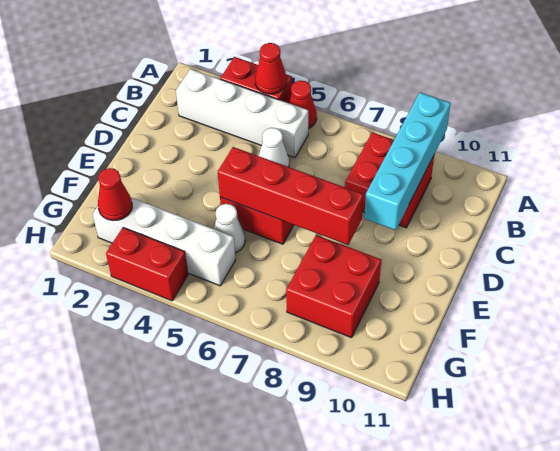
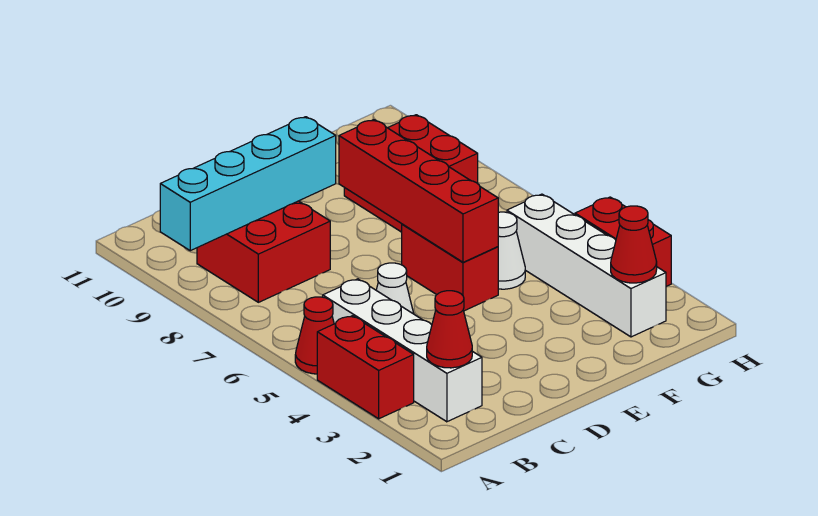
red cone A4 level 2 -> red cone B2 level 2

